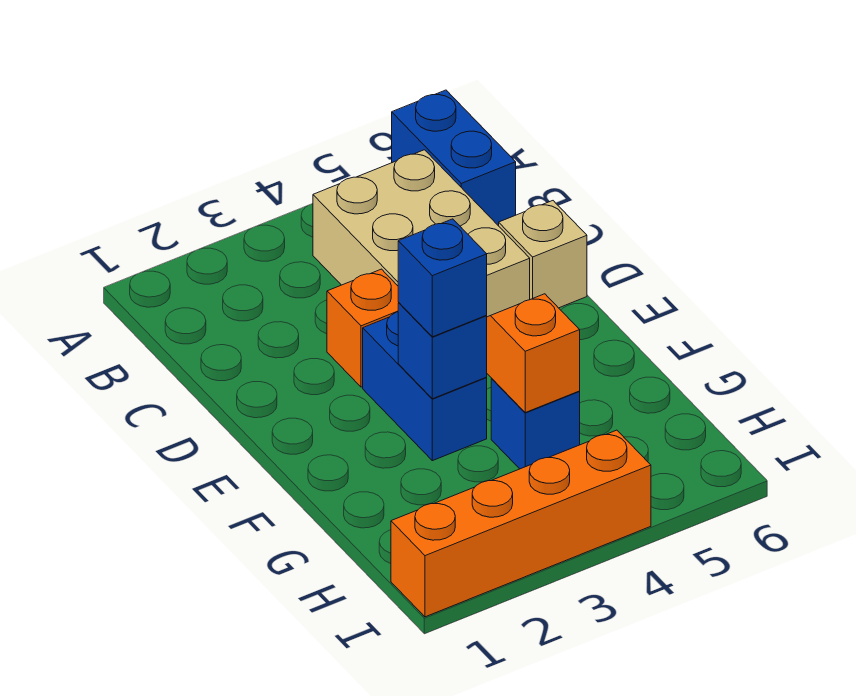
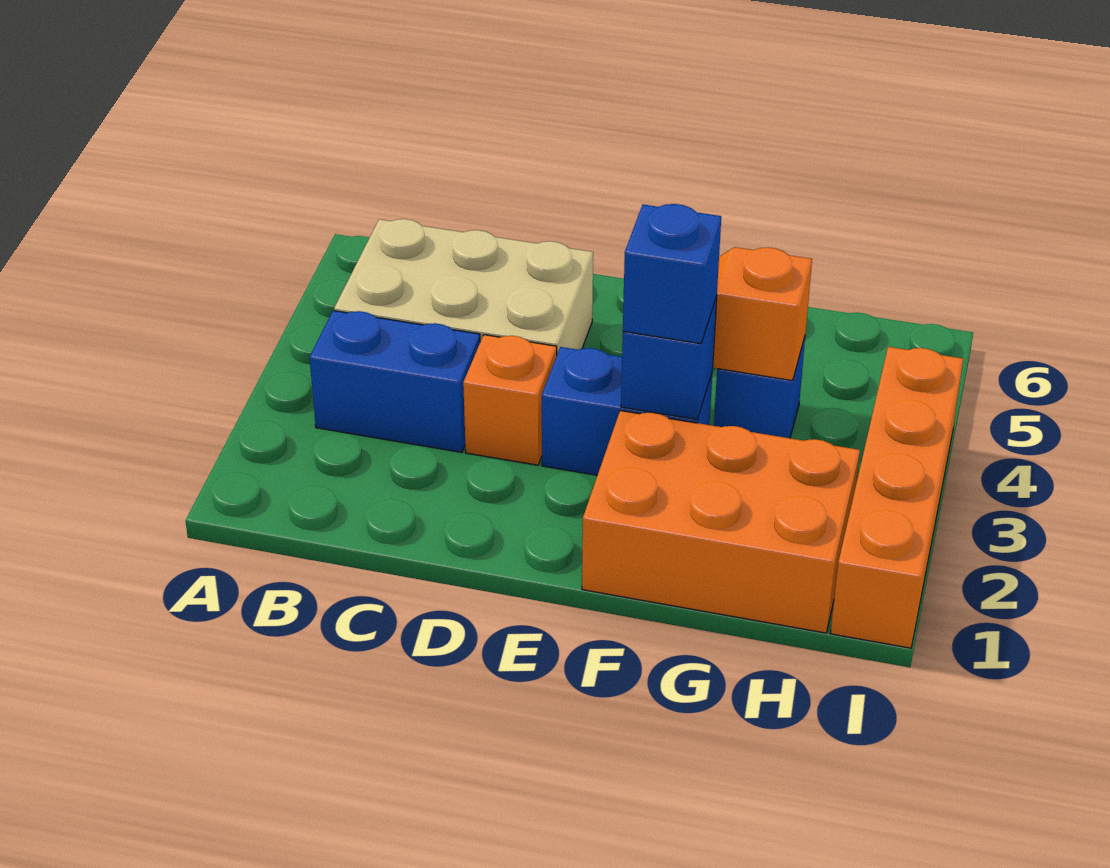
blue brick A6:B6 level 1 -> blue brick B3:C3 level 1
tan brick D6 level 1 -> none
none -> orange brick F1:H2 level 1

